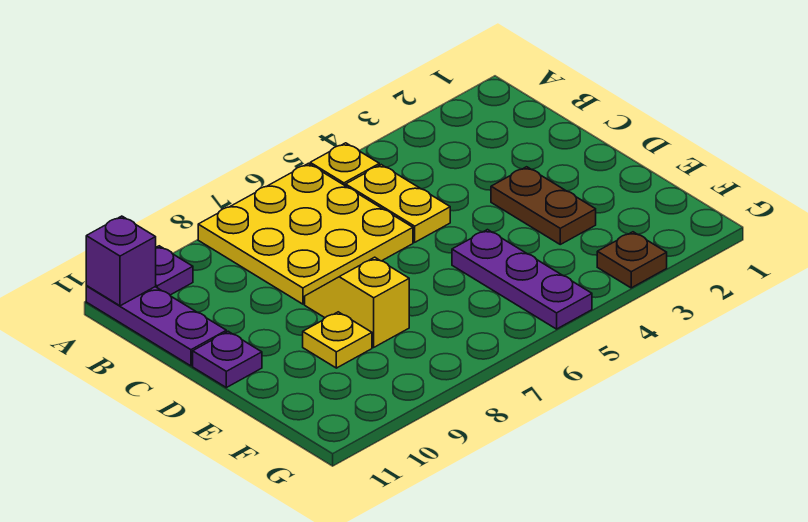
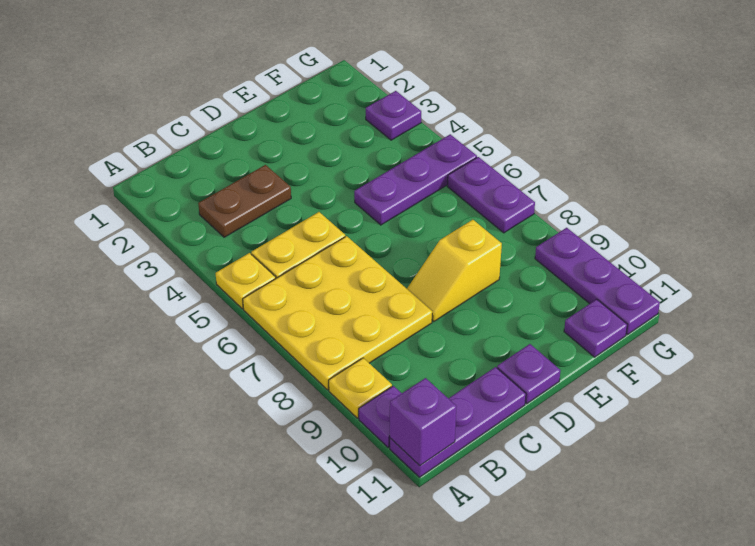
brown plate D3:E3 level 1 -> brown plate B3:C3 level 1
yellow plate E9 level 1 -> yellow plate A9 level 1
none -> purple plate F11 level 1
brown plate G3 level 1 -> purple plate G3 level 1
none -> purple plate G6:G7 level 1
none -> purple plate G9:G11 level 1

